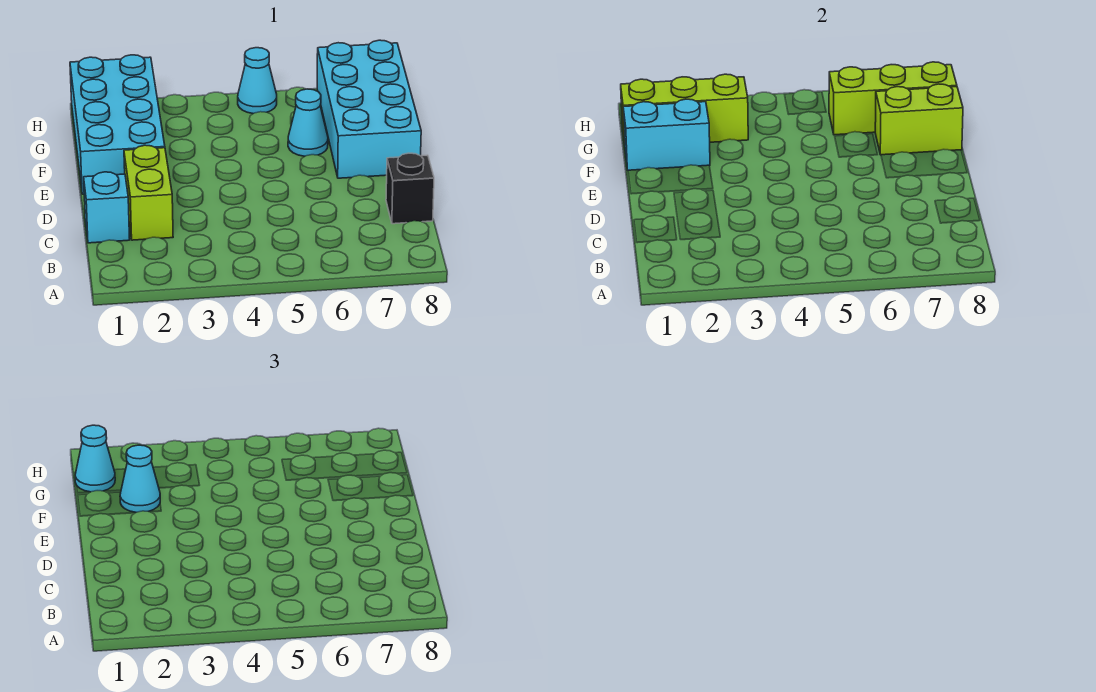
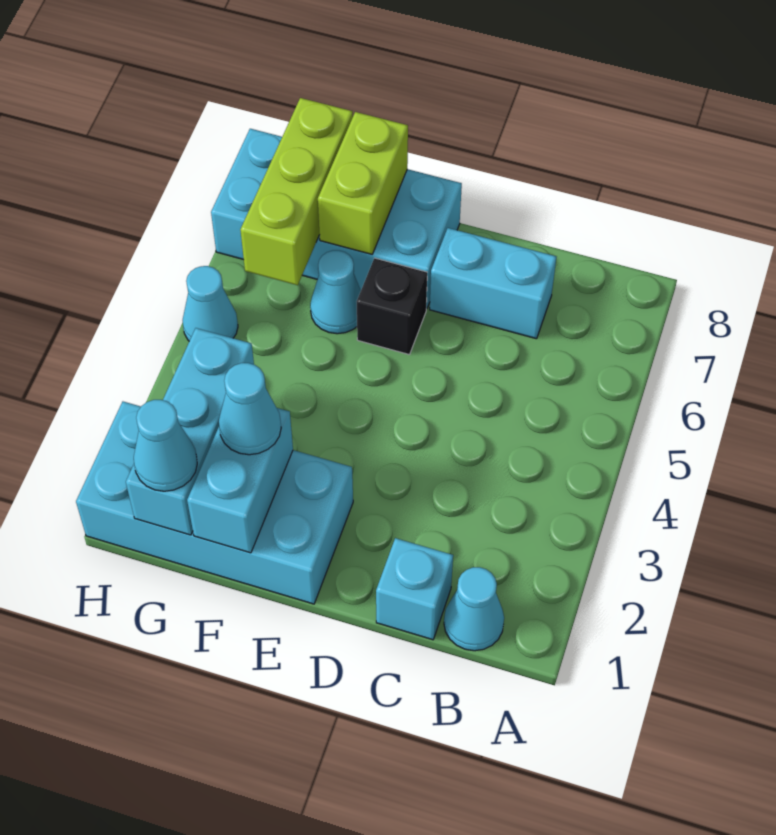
none -> cyan cone B1 level 1
lime brick C2:D2 level 1 -> none
none -> cyan brick C7:D7 level 1
black brick C8 level 1 -> black brick E6 level 1
lime brick G1:G3 level 2 -> cyan brick G1:G3 level 2

